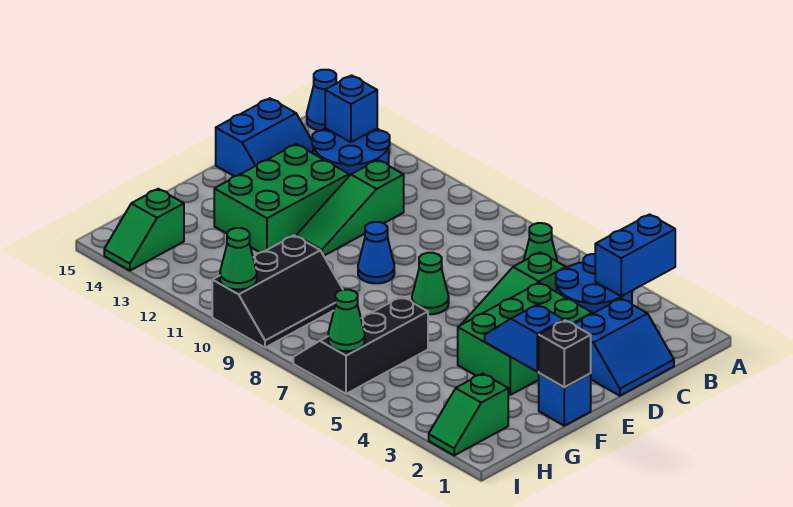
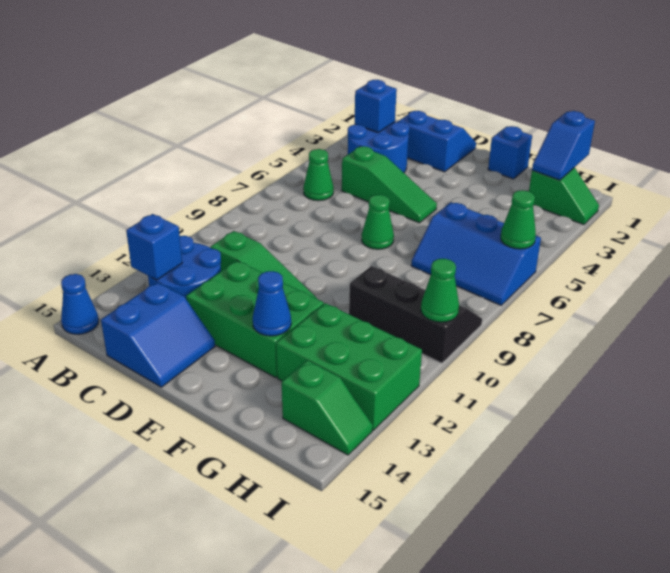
blue brick A3:B3 level 2 -> blue brick B3 level 2
blue slope C14:D15 level 1 top 15 -> blue slope C14:D15 level 1 top C
green brick D3:F4 level 1 -> green brick G12:I13 level 1
blue cone E9 level 1 -> blue cone F13 level 2
black brick F1 level 2 -> none
blue slope F2:F3 level 2 top 2 -> blue slope H1:H2 level 2 top 1
black slope G6:I7 level 1 top 6 -> blue slope G6:I7 level 1 top 6

